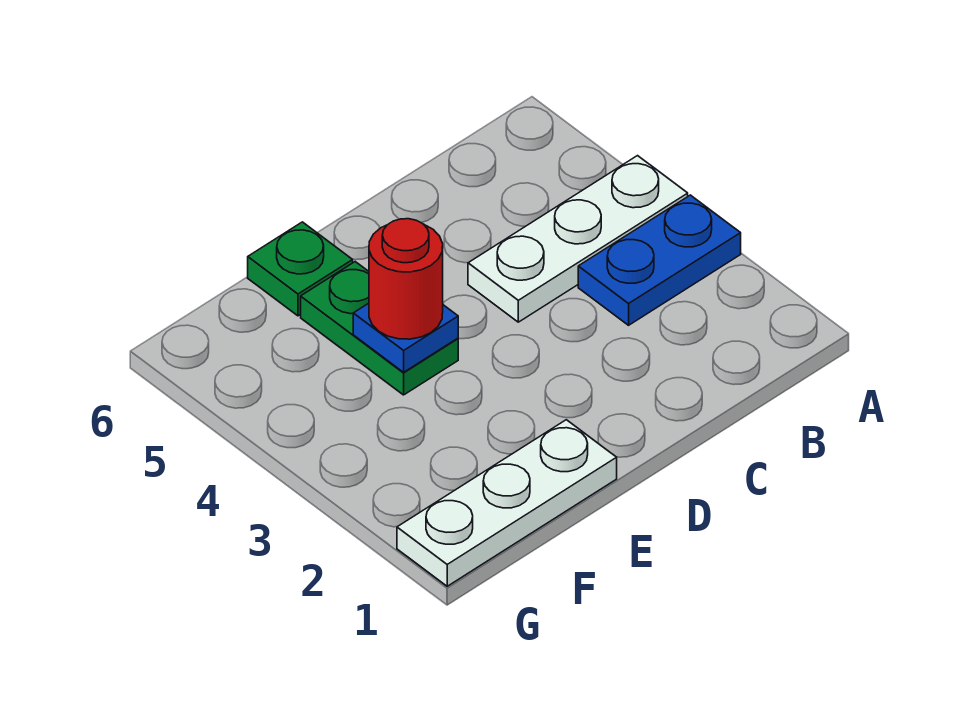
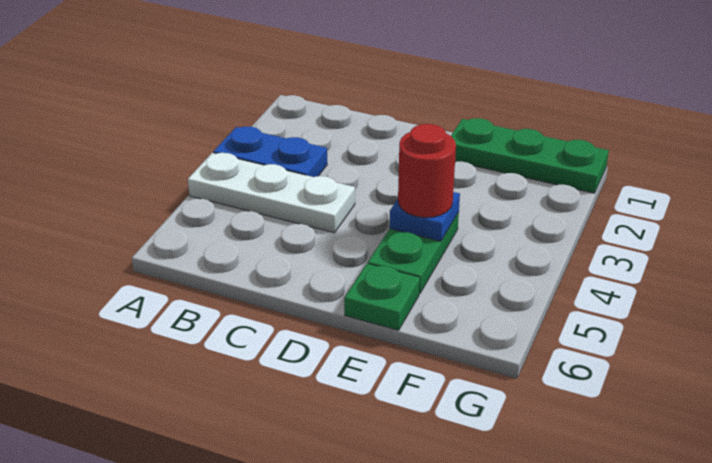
white plate E1:G1 level 1 -> green plate E1:G1 level 1

